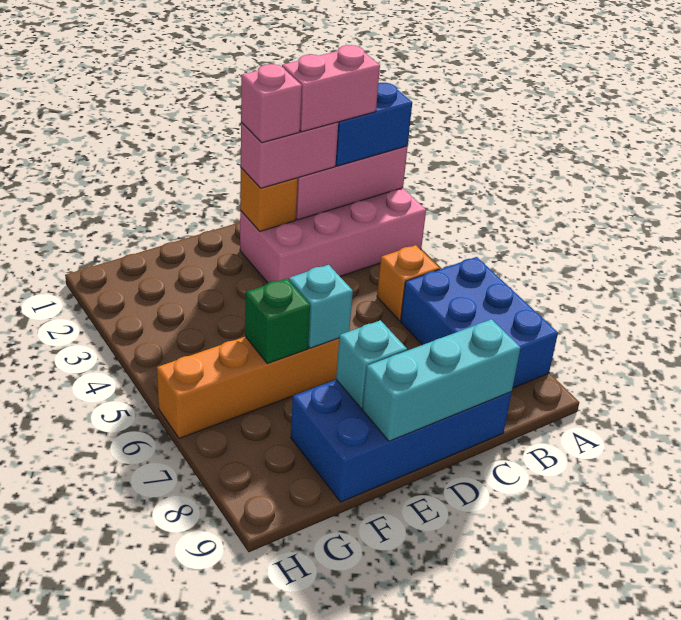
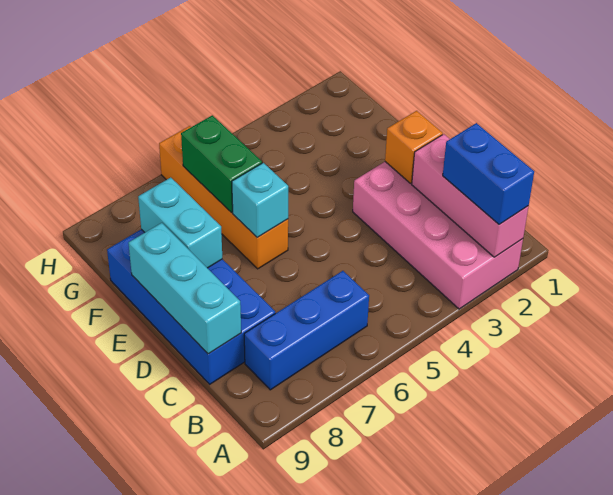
blue brick A6:B8 level 1 -> blue brick B6:B8 level 1
pink brick B2:C2 level 4 -> none
orange brick B5 level 1 -> none
pink brick C2:D2 level 3 -> none
pink brick D2 level 4 -> none
cyan brick E8 level 2 -> cyan brick E8:F8 level 2
green brick F6 level 2 -> green brick F6:G6 level 2

